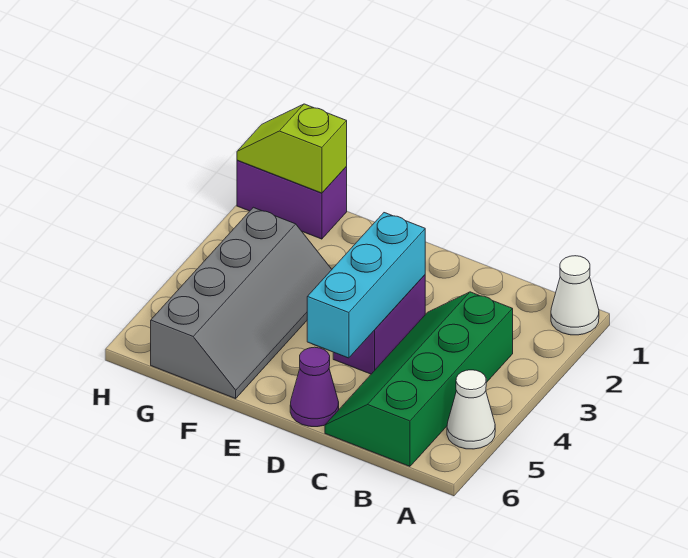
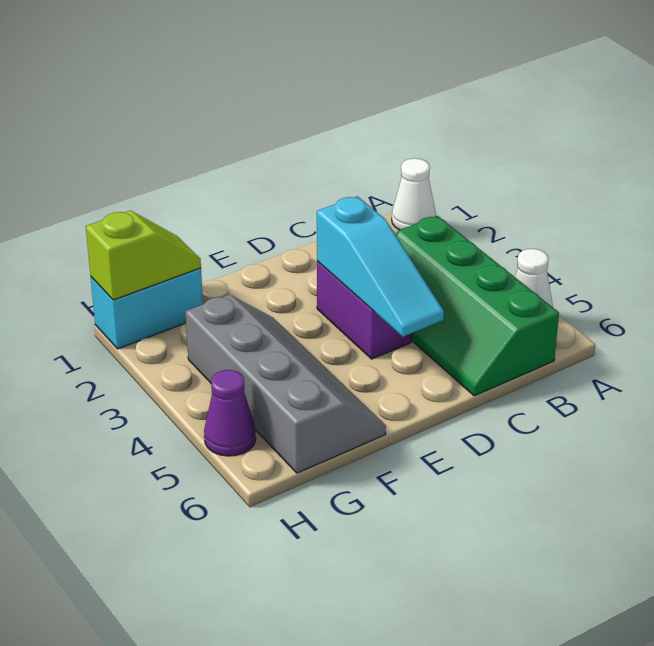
cyan brick D3:D5 level 2 -> cyan slope D3:D5 level 2 top 3
purple cone D6 level 1 -> purple cone H5 level 1
purple brick G1:H1 level 1 -> cyan brick G1:H1 level 1
lime slope G1:H1 level 2 top G -> lime slope G1:H1 level 2 top H

